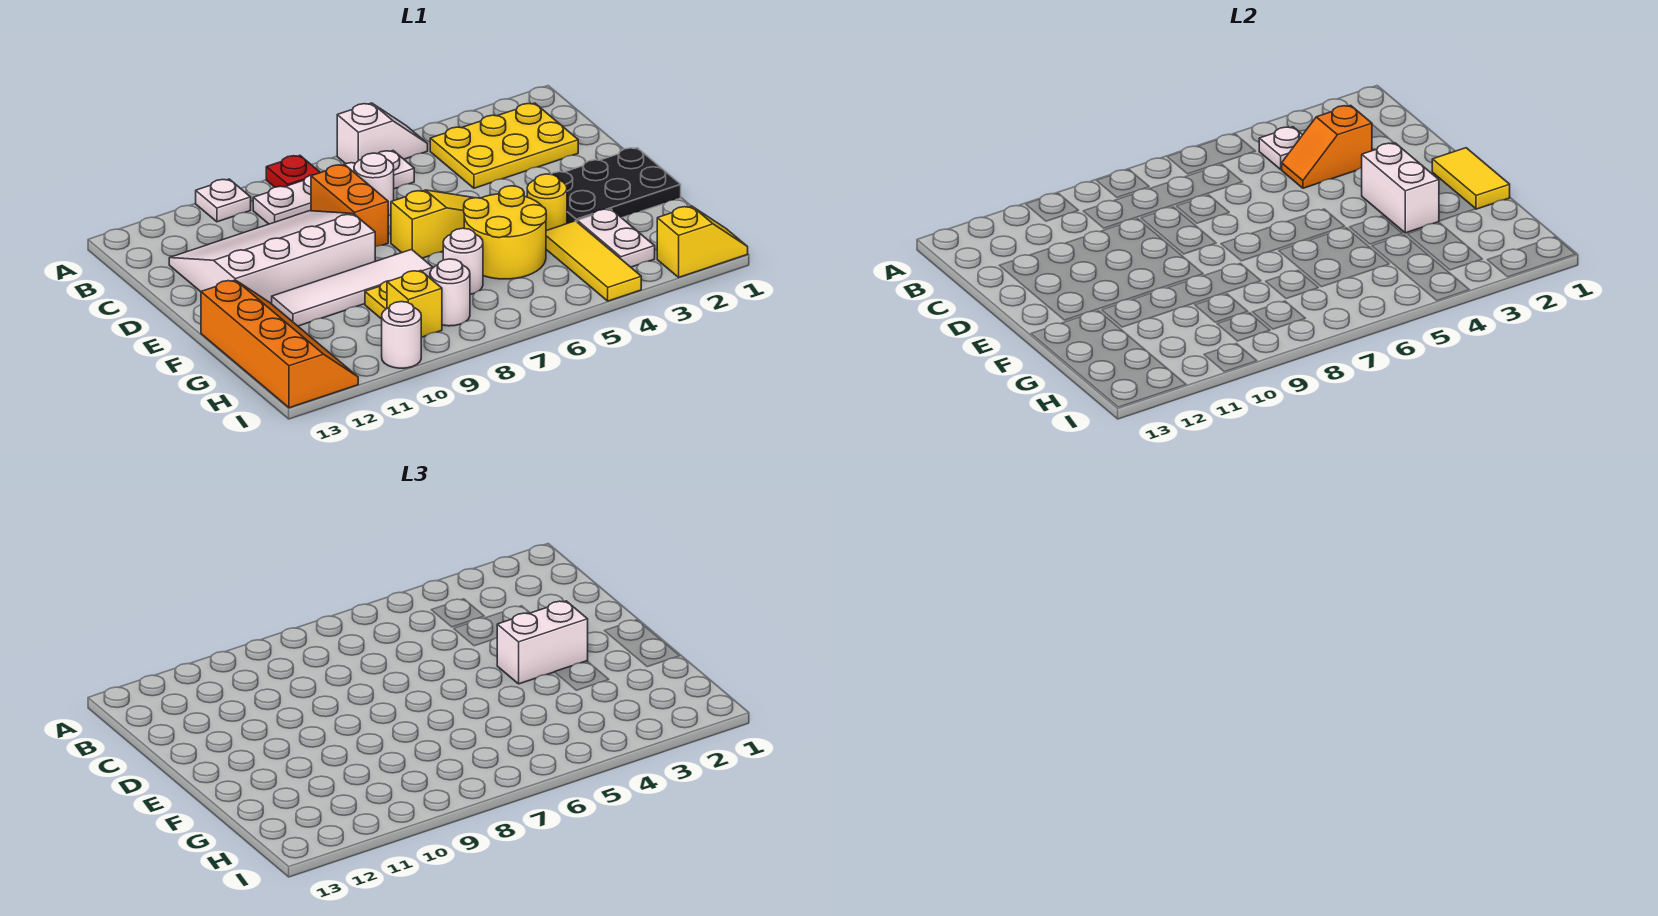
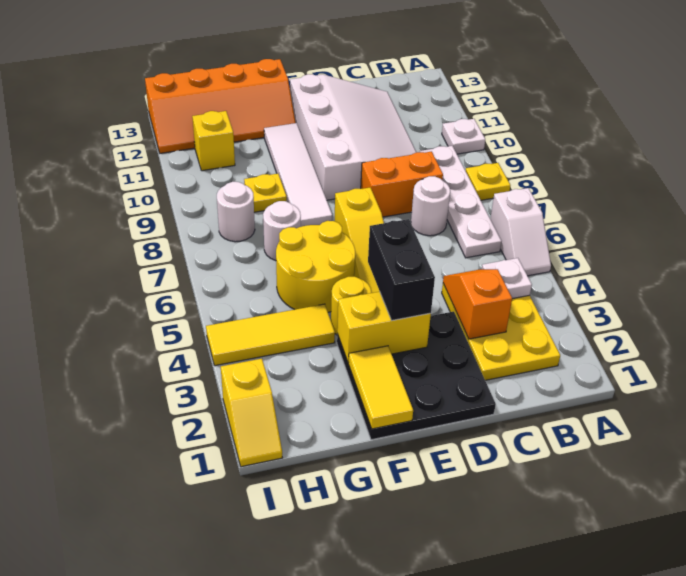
red plate A8 level 1 -> yellow plate A8 level 1
black plate E1:F3 level 1 -> black plate D1:F3 level 1
yellow tile E1:F1 level 2 -> yellow tile F1:F2 level 2
white brick E3:F3 level 2 -> yellow brick E3:F3 level 2
white brick E3:E4 level 3 -> black brick E3:E4 level 3
white plate G3:H3 level 1 -> none
yellow brick H9 level 1 -> yellow brick H11 level 1
white round brick I10 level 1 -> none

